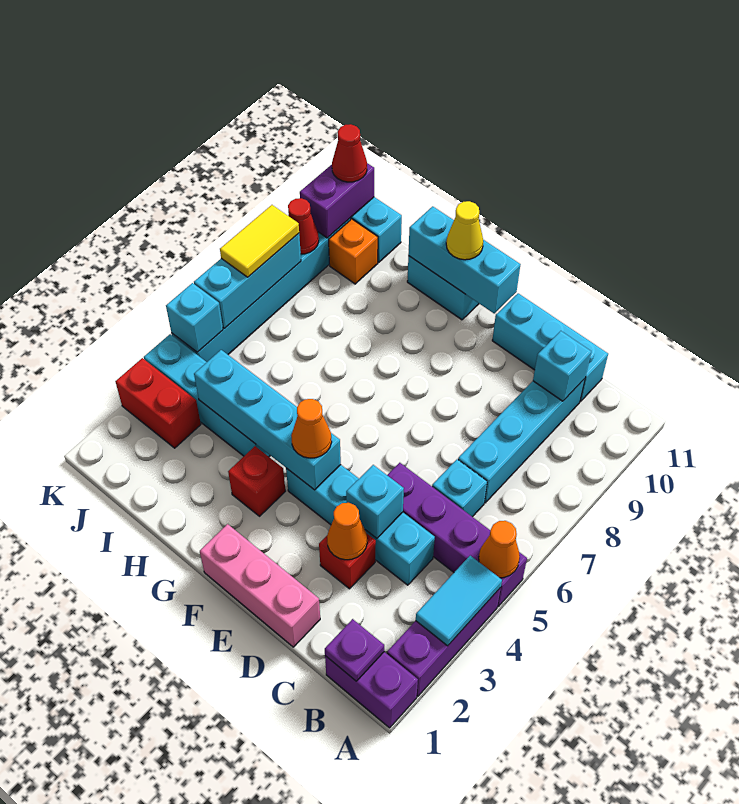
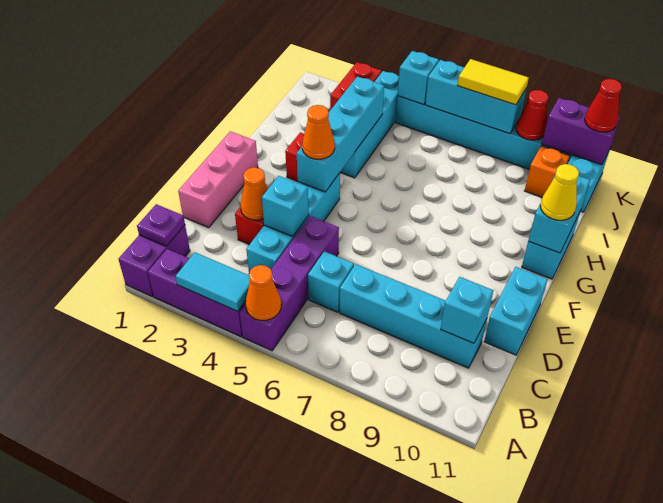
cyan brick C11:E11 level 1 -> cyan brick D11:E11 level 1
cyan brick F11:H11 level 2 -> cyan brick G11:H11 level 2

